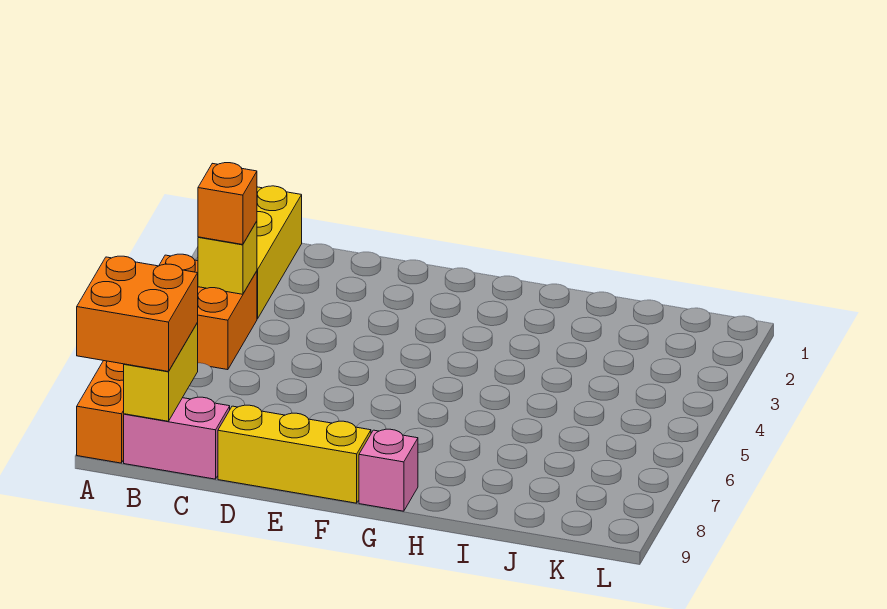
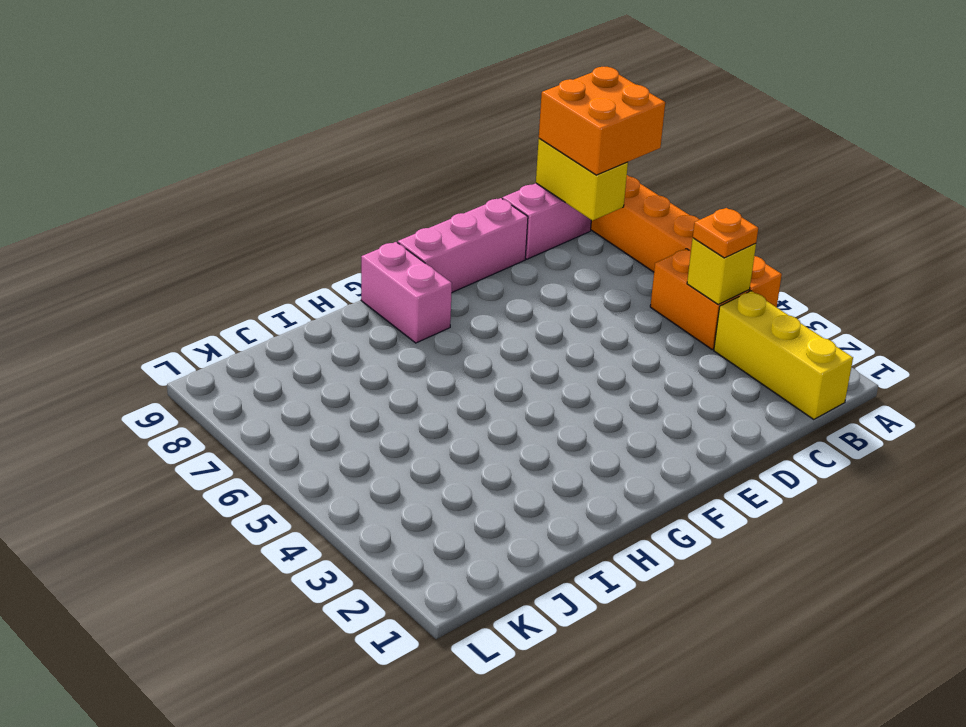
orange brick B4 level 3 -> orange plate B4 level 3
yellow brick D9:F9 level 1 -> pink brick D9:F9 level 1
pink brick G9 level 1 -> pink brick G8:G9 level 1

